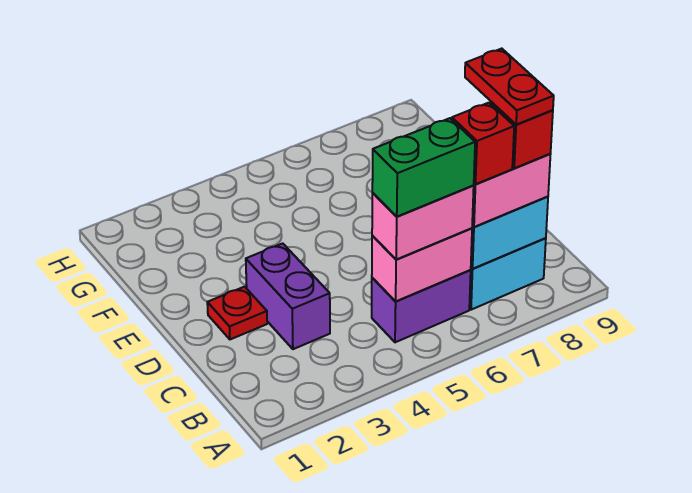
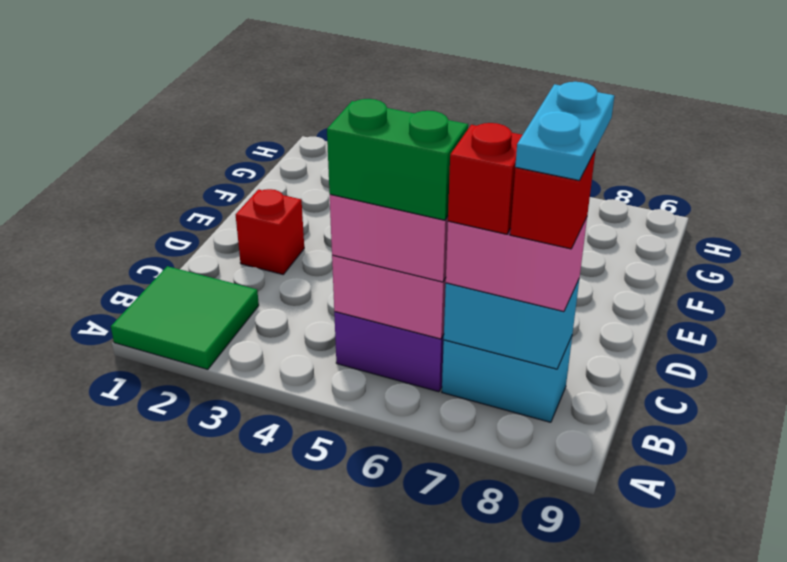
none -> green tile A1:B2 level 1
red plate B8:C8 level 5 -> cyan plate B8:C8 level 5
purple brick C3:D3 level 1 -> none
red plate D2 level 1 -> red brick D2 level 1

